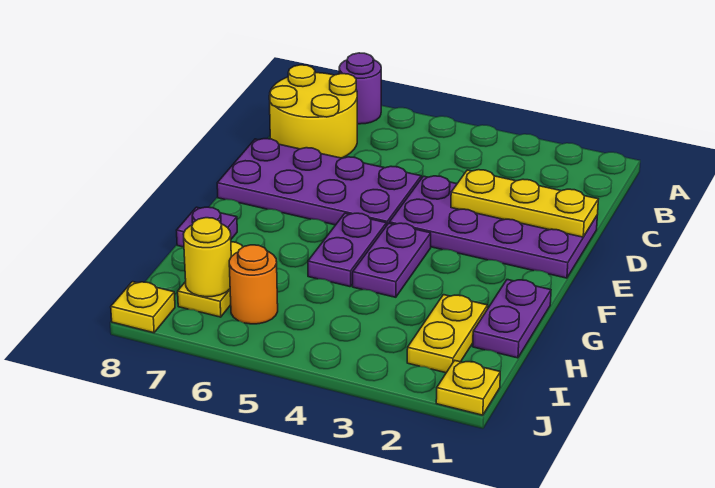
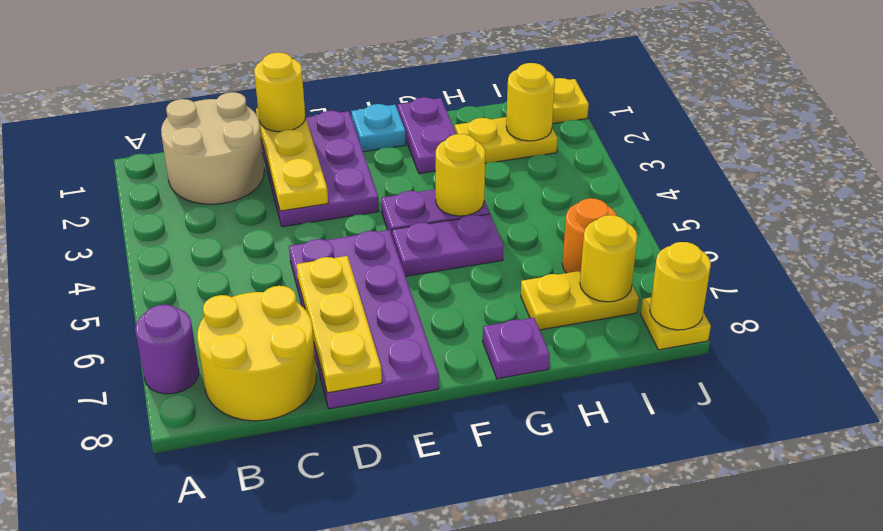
none -> tan round brick B1:C2 level 1
purple plate D1:E4 level 1 -> purple plate D1:E3 level 1
none -> yellow round brick D1 level 3
none -> yellow plate D6:D8 level 2
none -> cyan plate F1 level 1
purple plate G1:H1 level 1 -> purple plate G1:G2 level 1
none -> yellow round brick G4 level 2
none -> yellow round brick I2 level 2
none -> yellow round brick J8 level 2

